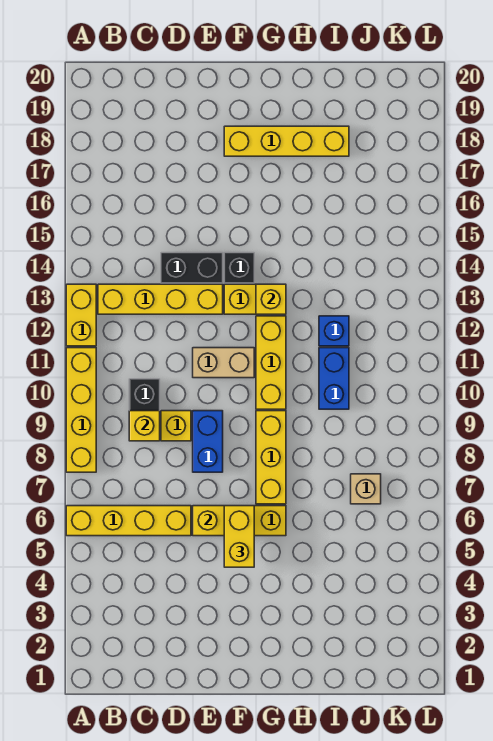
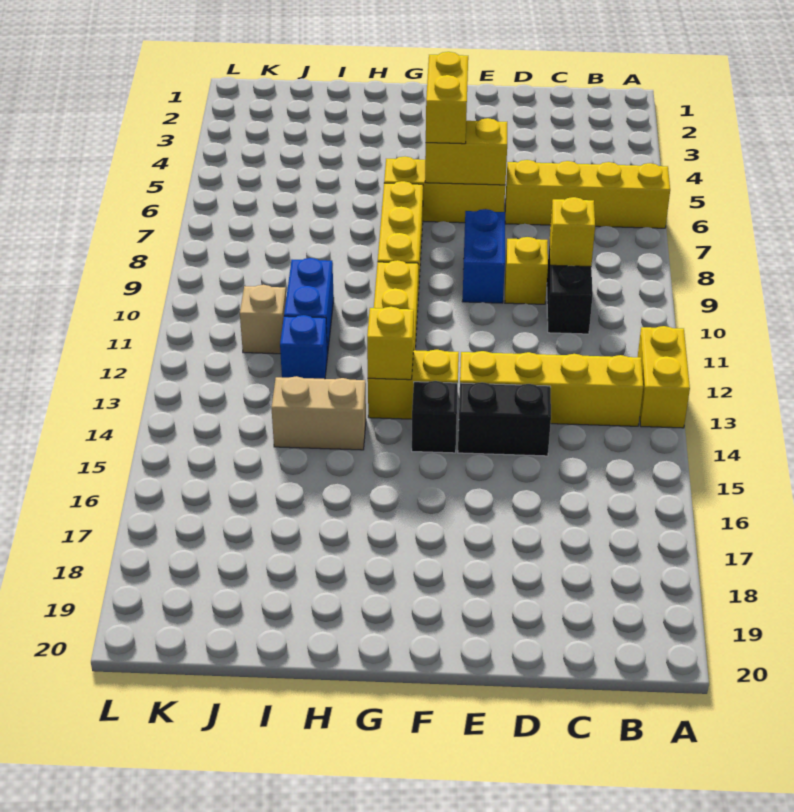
yellow brick A8:A11 level 1 -> none
tan brick E11:F11 level 1 -> tan brick H14:I14 level 1
yellow brick F18:I18 level 1 -> none
tan brick J7 level 1 -> tan brick J11 level 1

